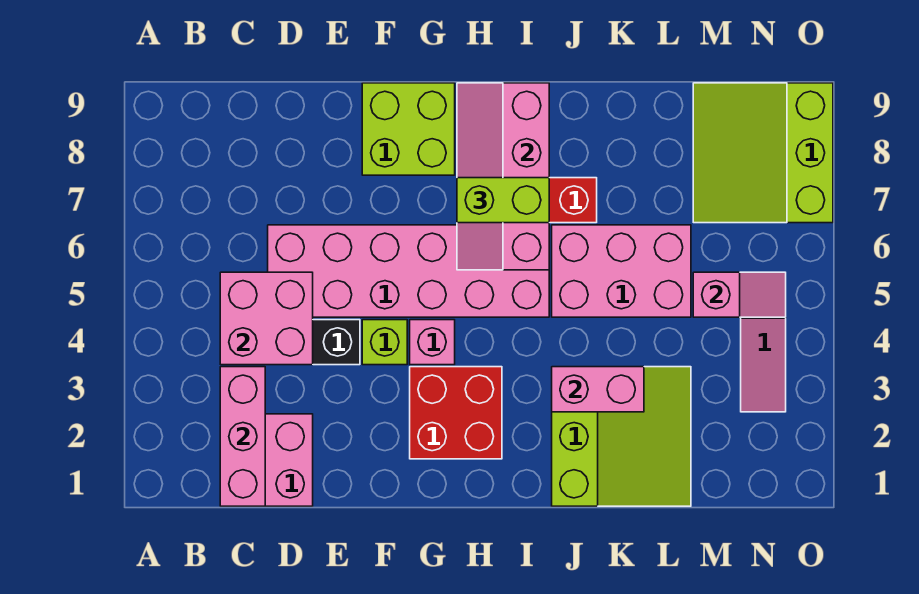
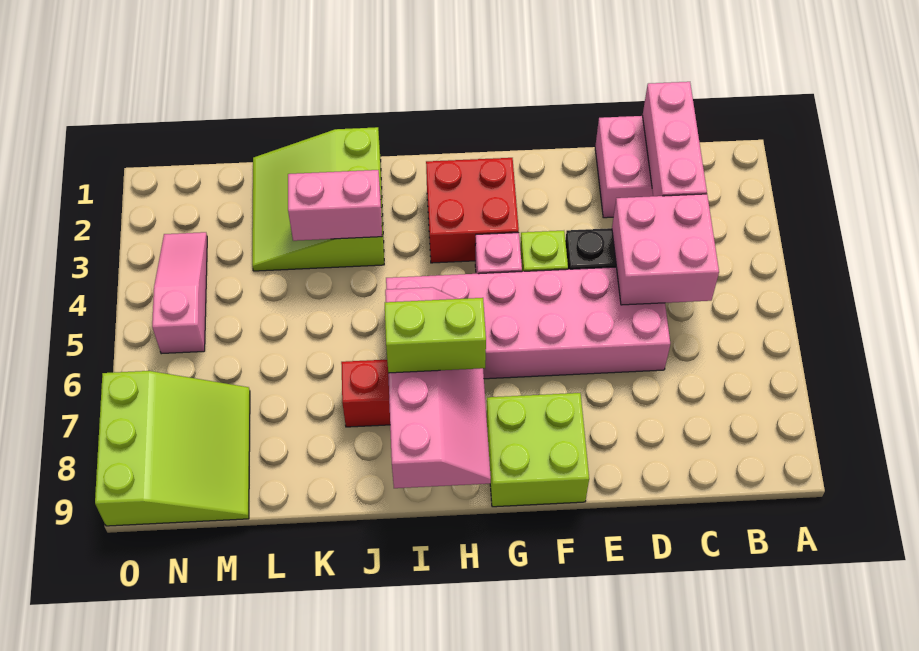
pink brick J5:L6 level 1 -> none
pink slope M5:N5 level 2 top M -> none

